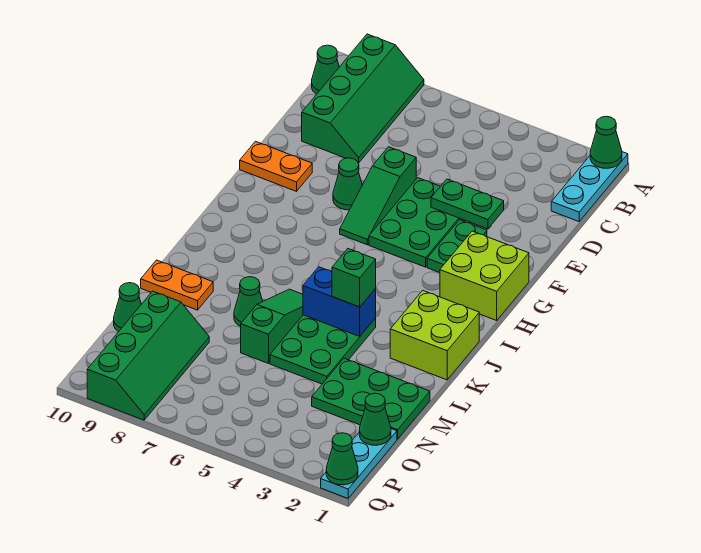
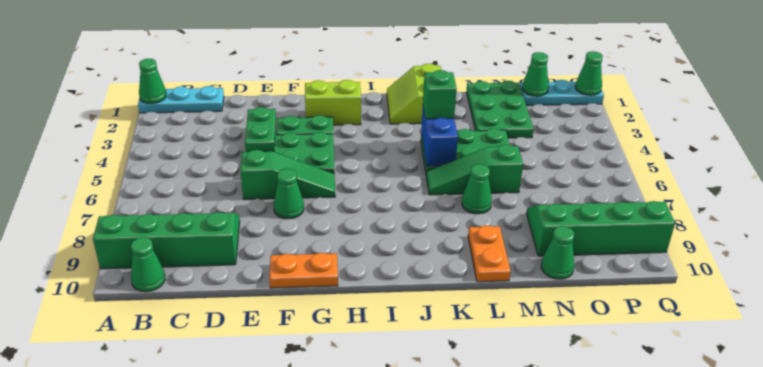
orange plate F9:F10 level 1 -> orange plate F10:G10 level 1
lime brick G1:H2 level 1 -> lime brick G2:H2 level 1
lime brick J1:K2 level 1 -> lime slope J1:K2 level 1 top K

